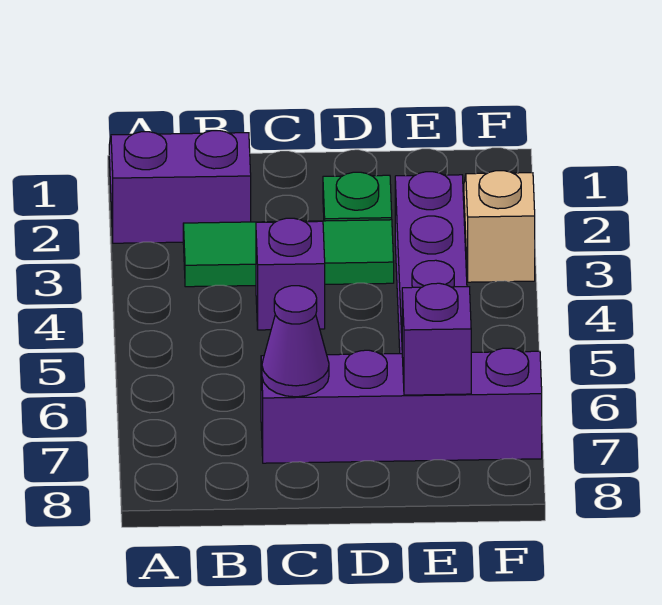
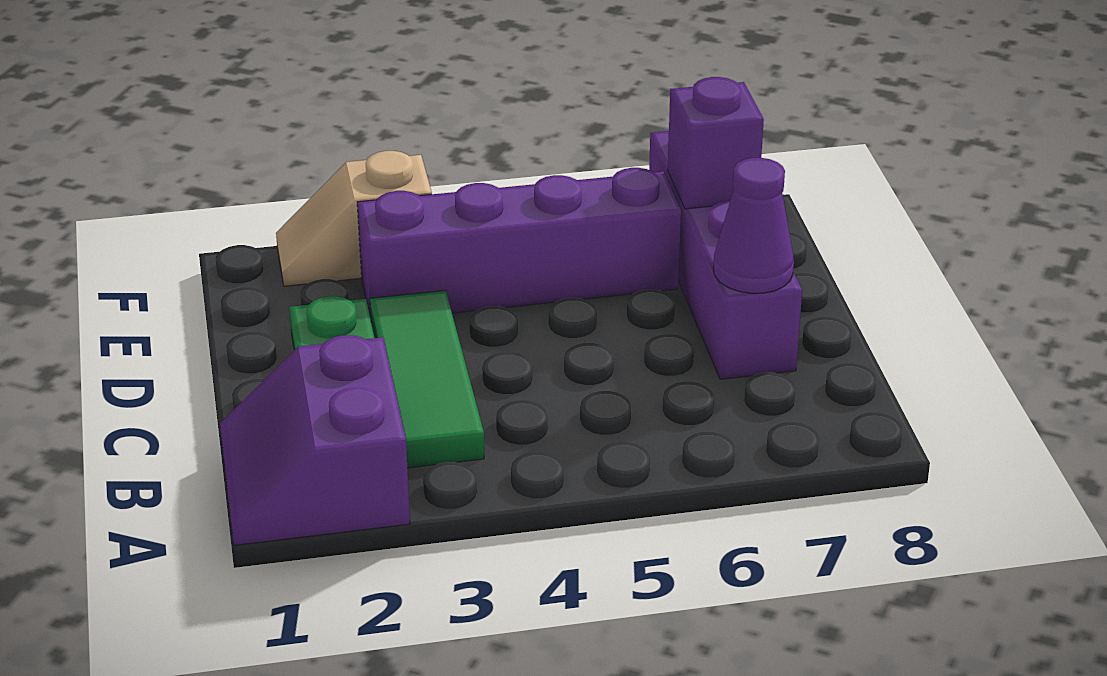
purple brick C4 level 1 -> none

